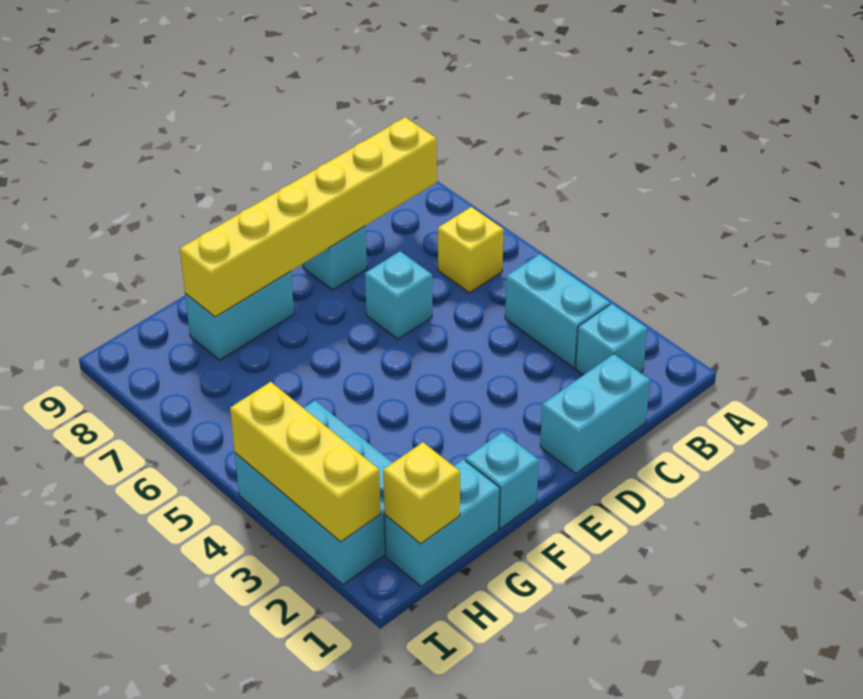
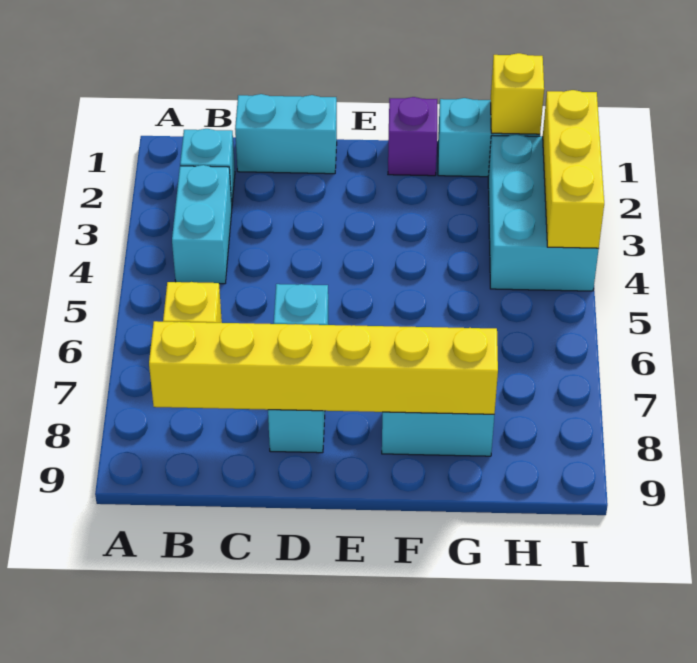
cyan brick F1 level 1 -> purple brick F1 level 1

